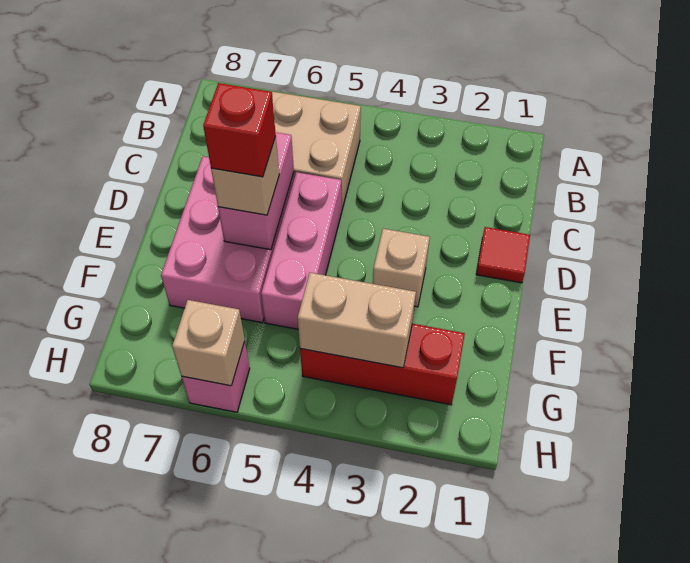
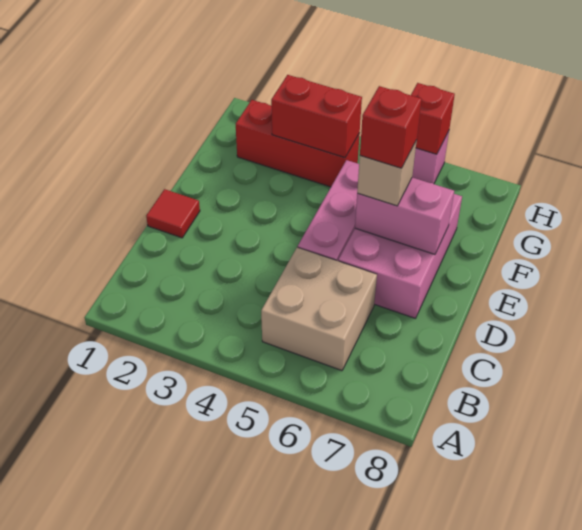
pink brick D6:E6 level 2 -> pink brick E6:E7 level 2
tan brick E3 level 1 -> none
tan brick G3:G4 level 2 -> red brick G3:G4 level 2
tan brick H6 level 2 -> red brick H6 level 2

